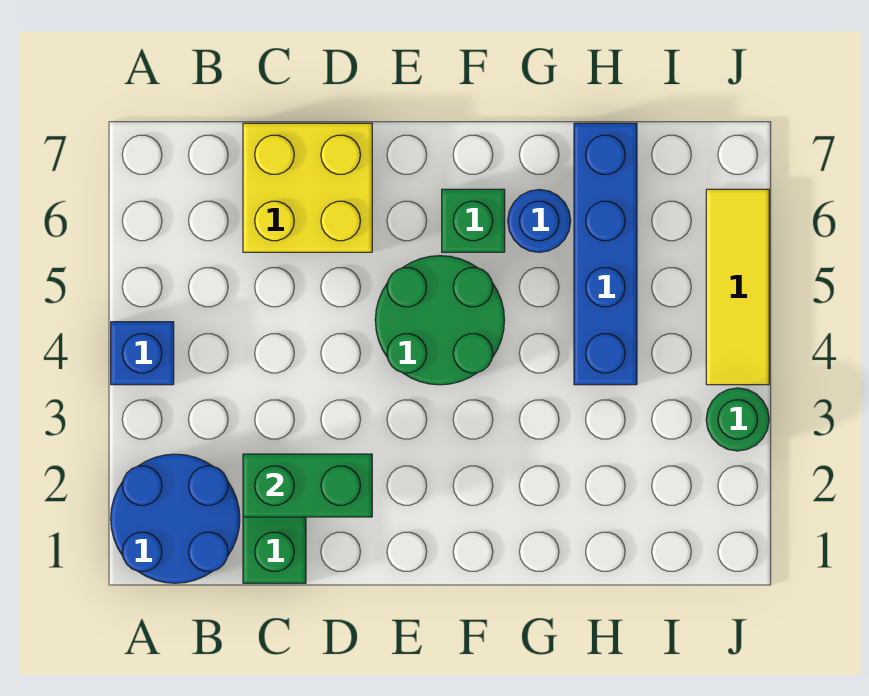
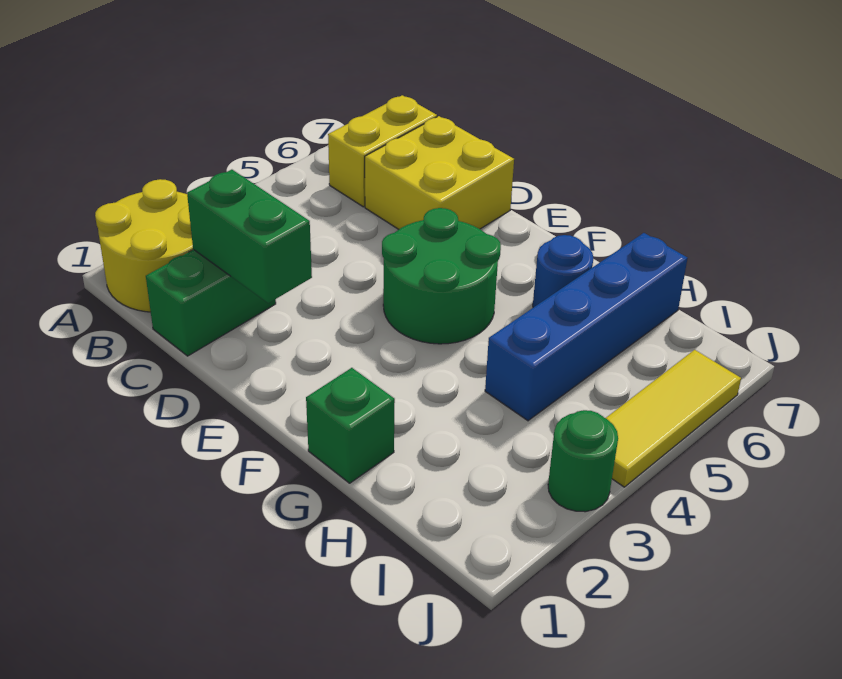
blue round brick A1:B2 level 1 -> yellow round brick A1:B2 level 1
blue brick A4 level 1 -> none
none -> yellow brick B6:B7 level 1
green brick F6 level 1 -> green brick G1 level 1

